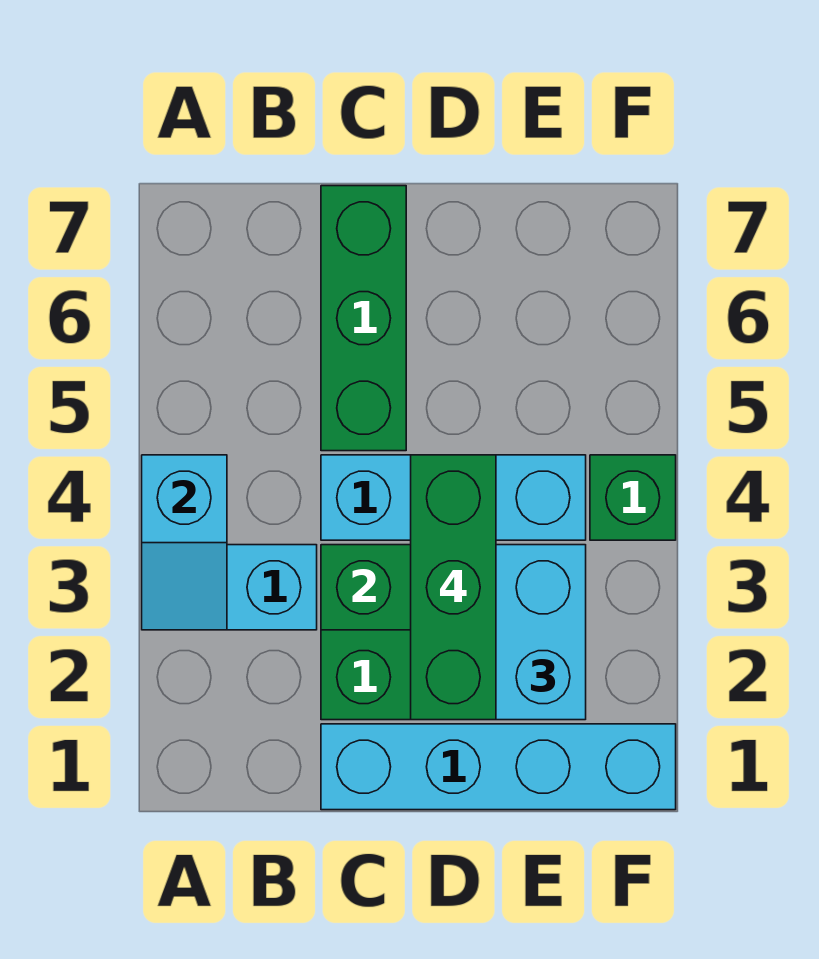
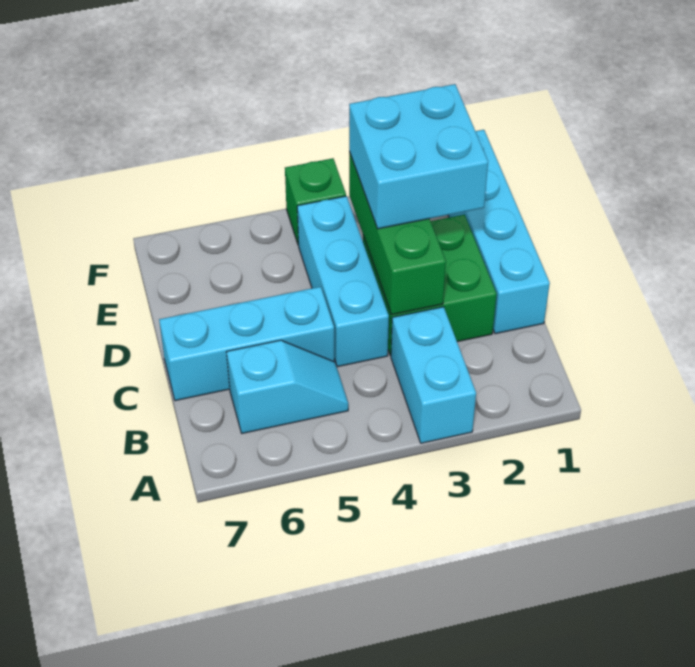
cyan slope A3:A4 level 2 top 4 -> cyan slope B5:B6 level 1 top 6
green brick C5:C7 level 1 -> cyan brick C5:C7 level 1
green brick D2:D4 level 4 -> none

